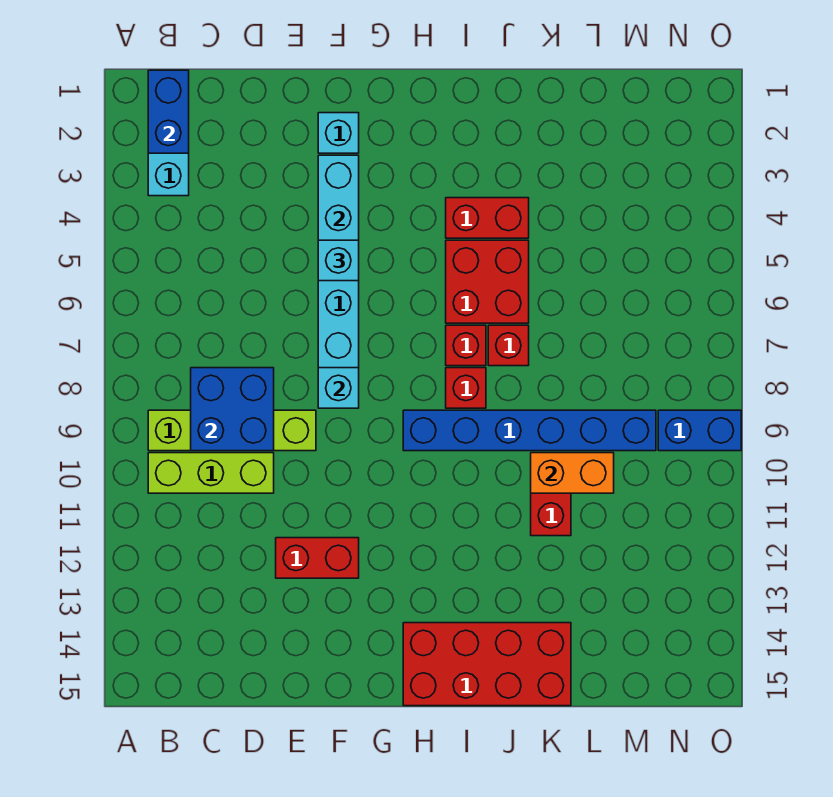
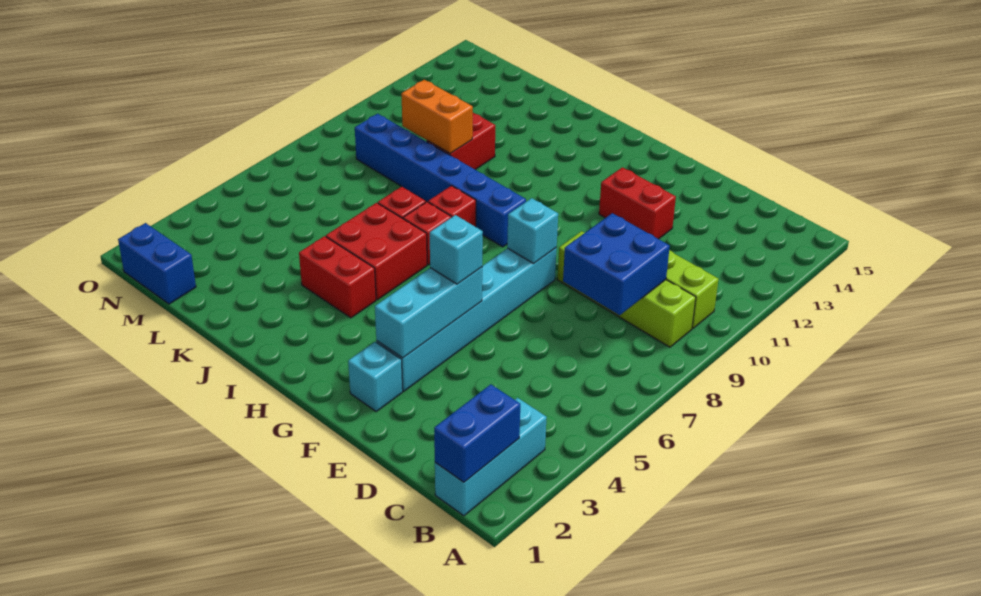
red brick H14:K15 level 1 -> none
blue brick N9:O9 level 1 -> blue brick M1:N1 level 1

